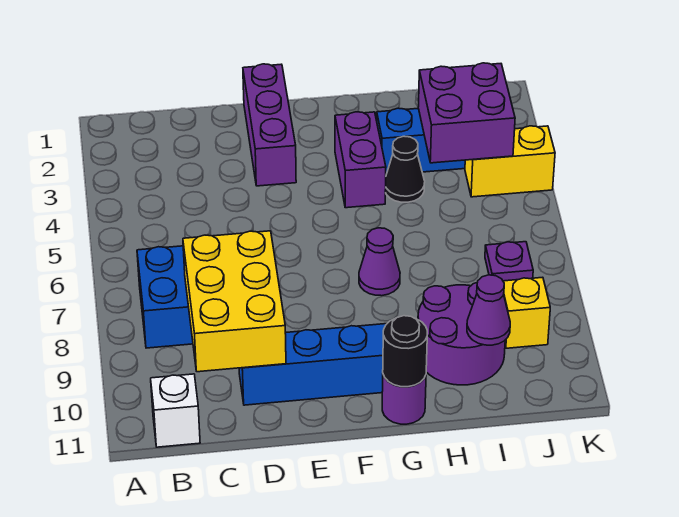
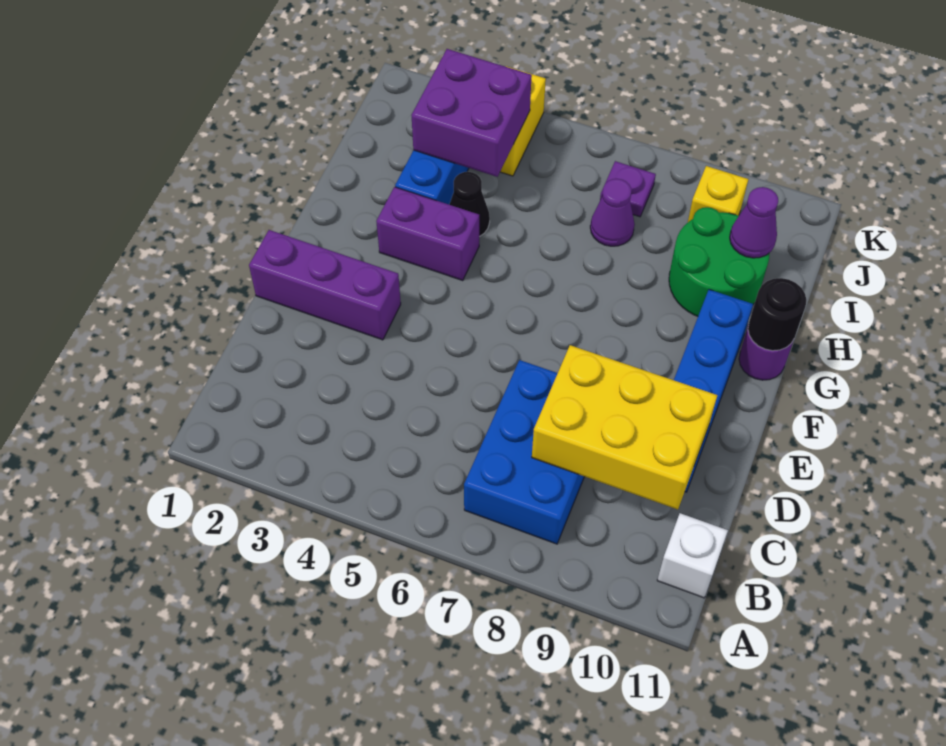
purple cone G7 level 1 -> purple cone I7 level 1
purple round brick H9:I10 level 1 -> green round brick H9:I10 level 1

